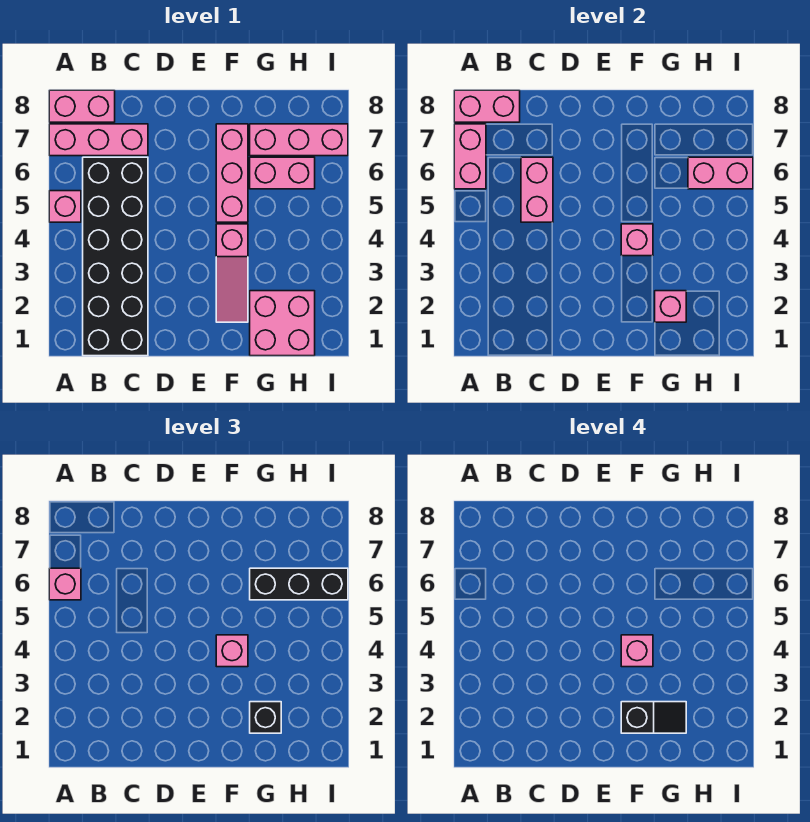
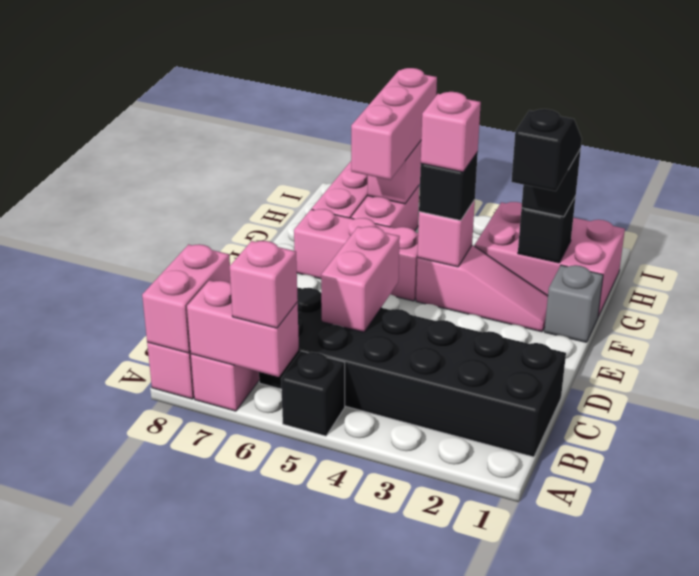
pink brick A5 level 1 -> black brick A5 level 1
pink brick C5:C6 level 2 -> pink brick C5:D5 level 2
none -> grey brick F1 level 1
pink brick F4 level 3 -> black brick F4 level 3
pink brick G1:H2 level 1 -> pink brick G1:H3 level 1
pink brick G2 level 2 -> black brick G2 level 2
black brick G6:I6 level 3 -> pink brick G6:I6 level 3

